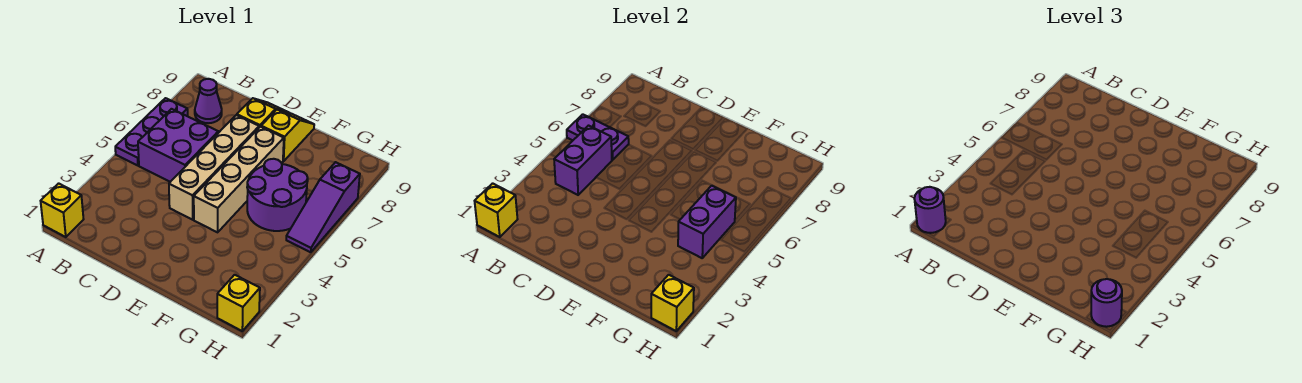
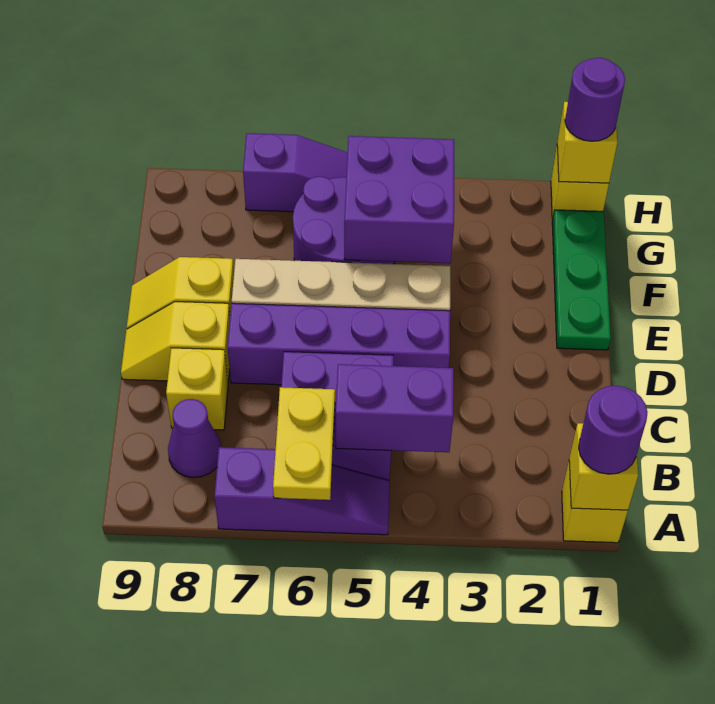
purple plate A5:A7 level 1 -> purple slope A5:A7 level 1 top 7
purple plate A6:B6 level 2 -> yellow plate A6:B6 level 2
none -> yellow brick C8 level 1
tan brick D4:D7 level 1 -> purple brick D4:D7 level 1
none -> green plate E1:G1 level 1
purple brick G4:G5 level 2 -> purple brick F4:G5 level 2

